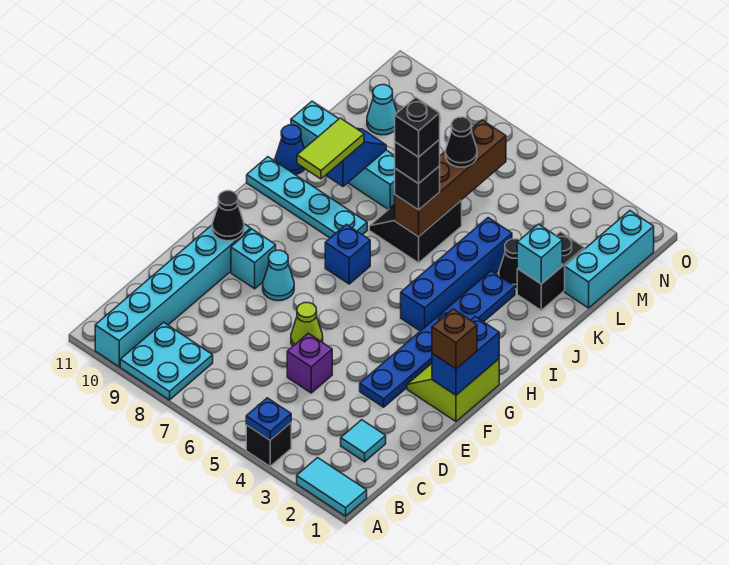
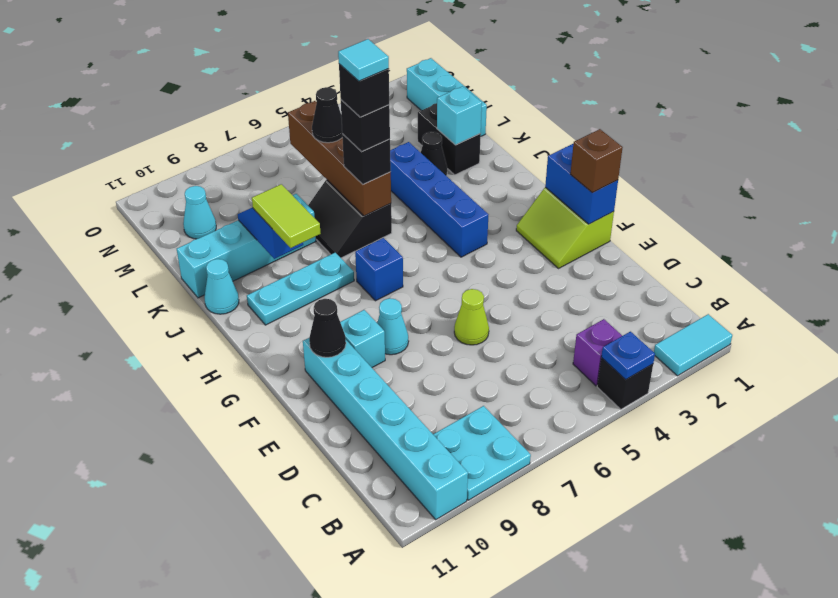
cyan tile C2 level 1 -> cyan tile J6 level 6
purple brick D5 level 1 -> purple brick B4 level 1
blue plate E3:J3 level 1 -> none
cyan plate I8:I11 level 1 -> cyan plate I8:I10 level 1
blue cone J11 level 1 -> cyan cone J11 level 1

